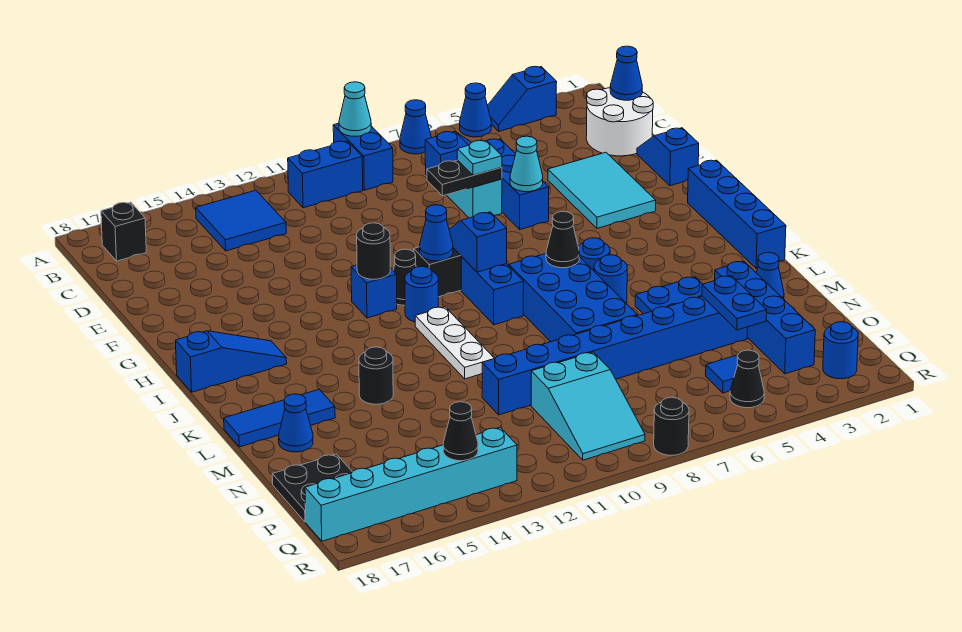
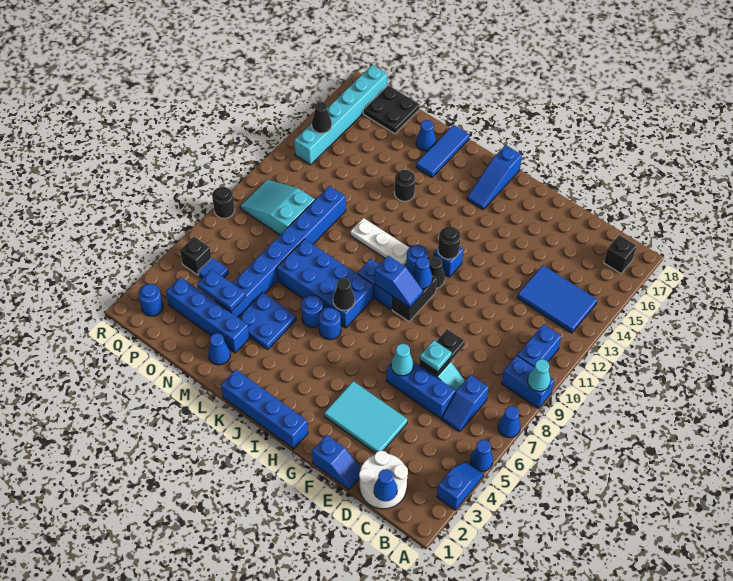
blue tile B13:C14 level 1 -> blue tile B13:D14 level 1
black cone Q5 level 1 -> black brick Q5 level 1

